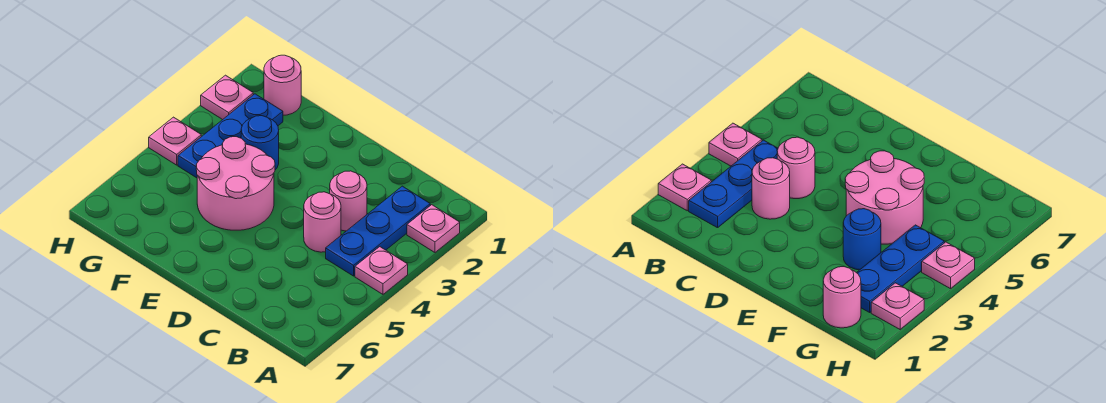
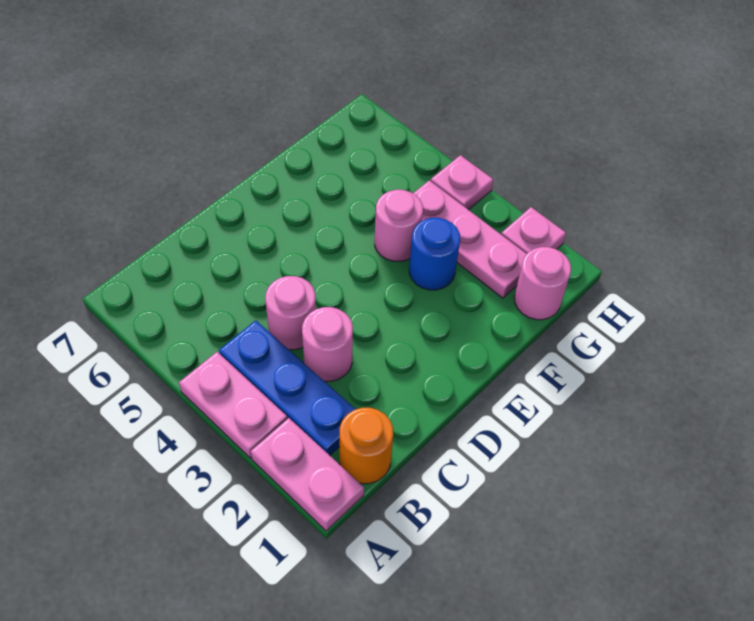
pink plate A2 level 1 -> pink plate A1:A2 level 1
pink plate A4 level 1 -> pink plate A3:A4 level 1
none -> orange round brick B1 level 1
pink round brick E4:F5 level 1 -> pink round brick F4 level 1
blue plate G2:G4 level 1 -> pink plate G2:G4 level 1

